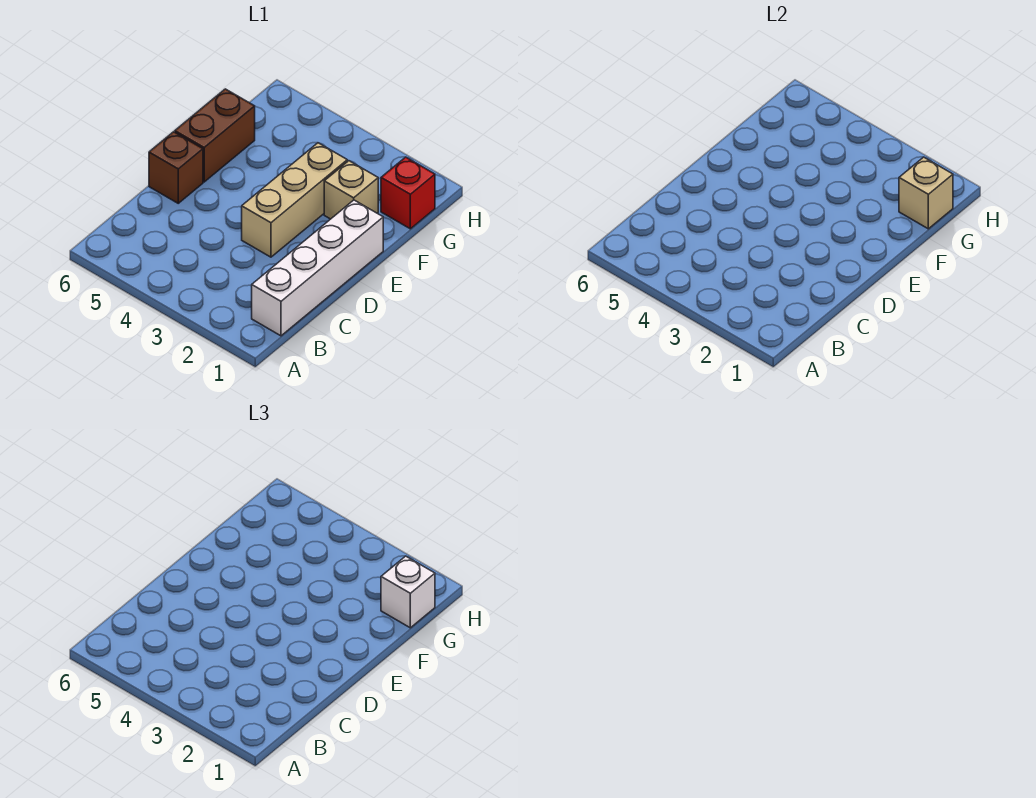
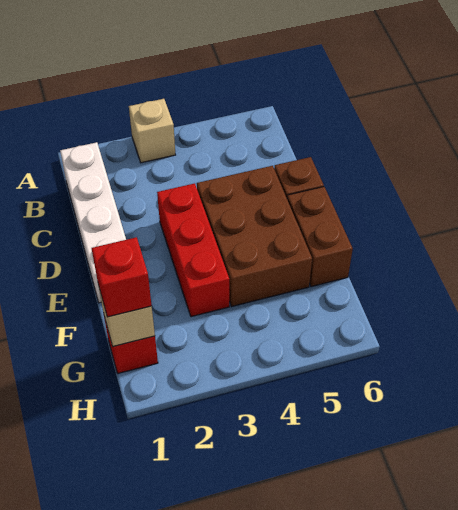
tan brick D3:F3 level 1 -> red brick D3:F3 level 1
none -> brown brick D4:F5 level 1
tan brick F2 level 1 -> tan brick A3 level 1
white brick G1 level 3 -> red brick G1 level 3

